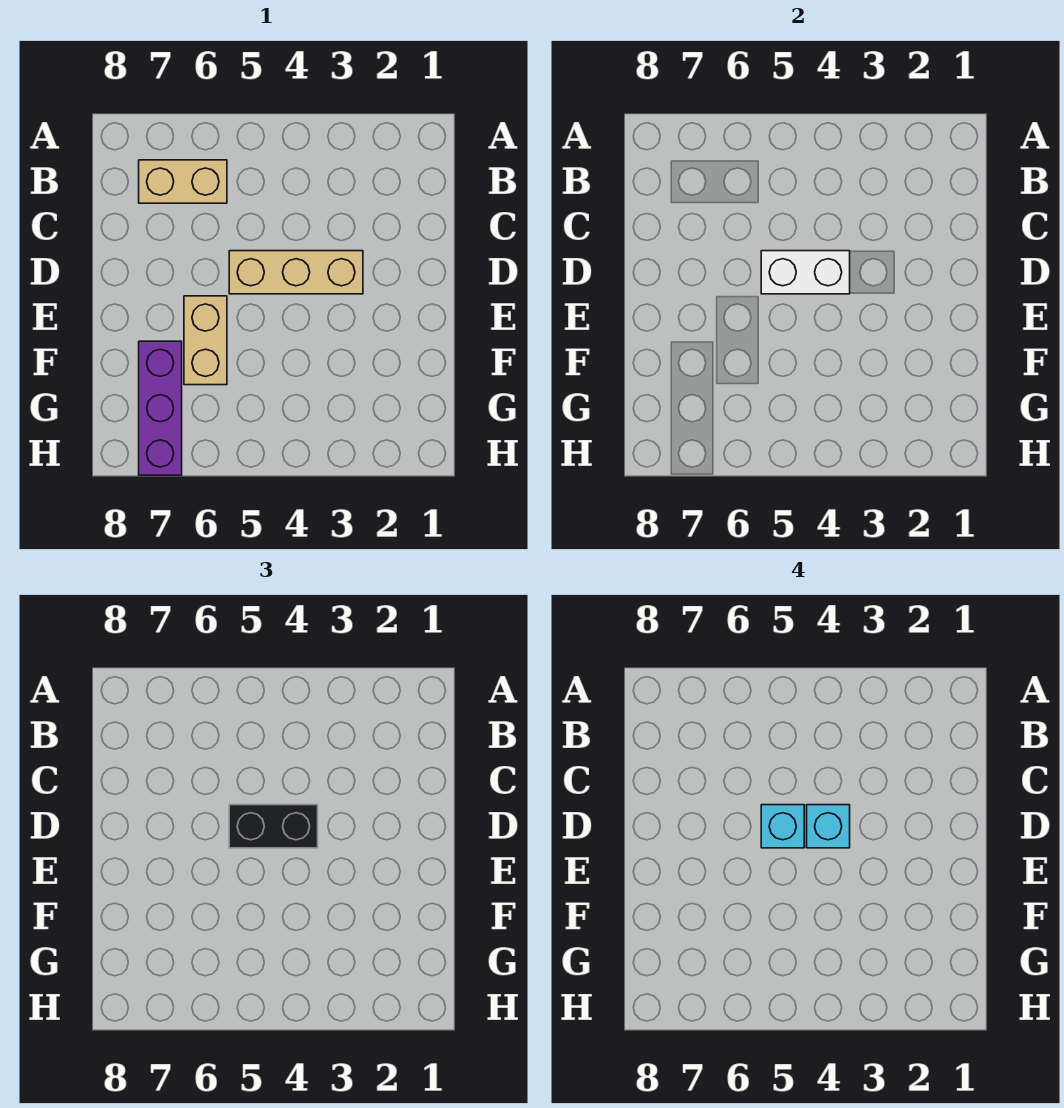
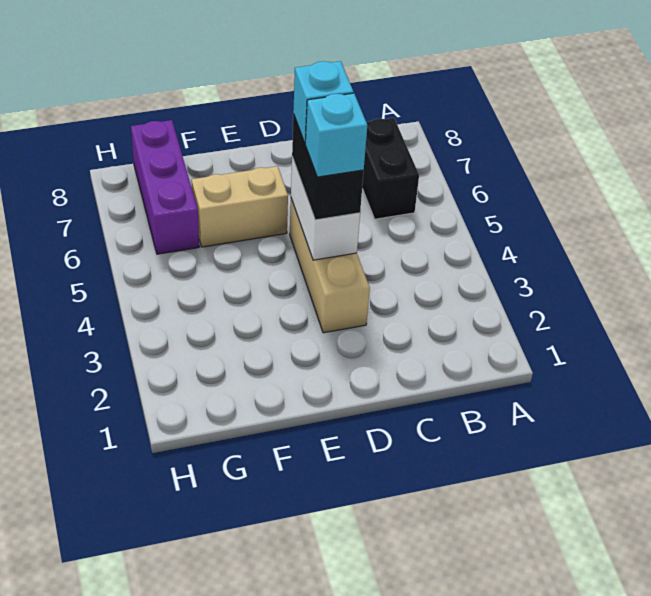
tan brick B6:B7 level 1 -> black brick B6:B7 level 1
purple brick F7:H7 level 1 -> purple brick G6:G8 level 1

